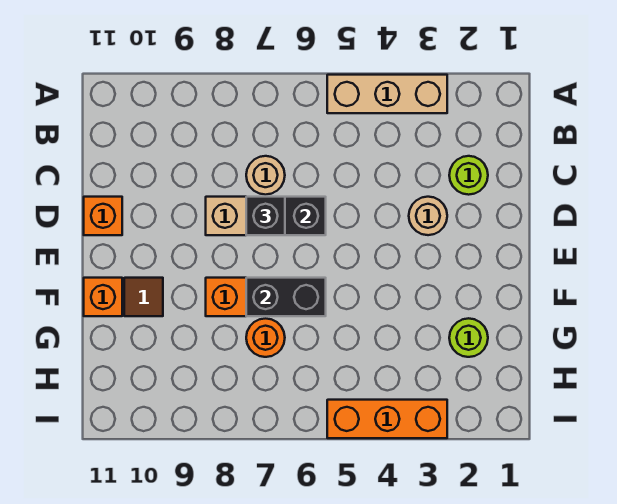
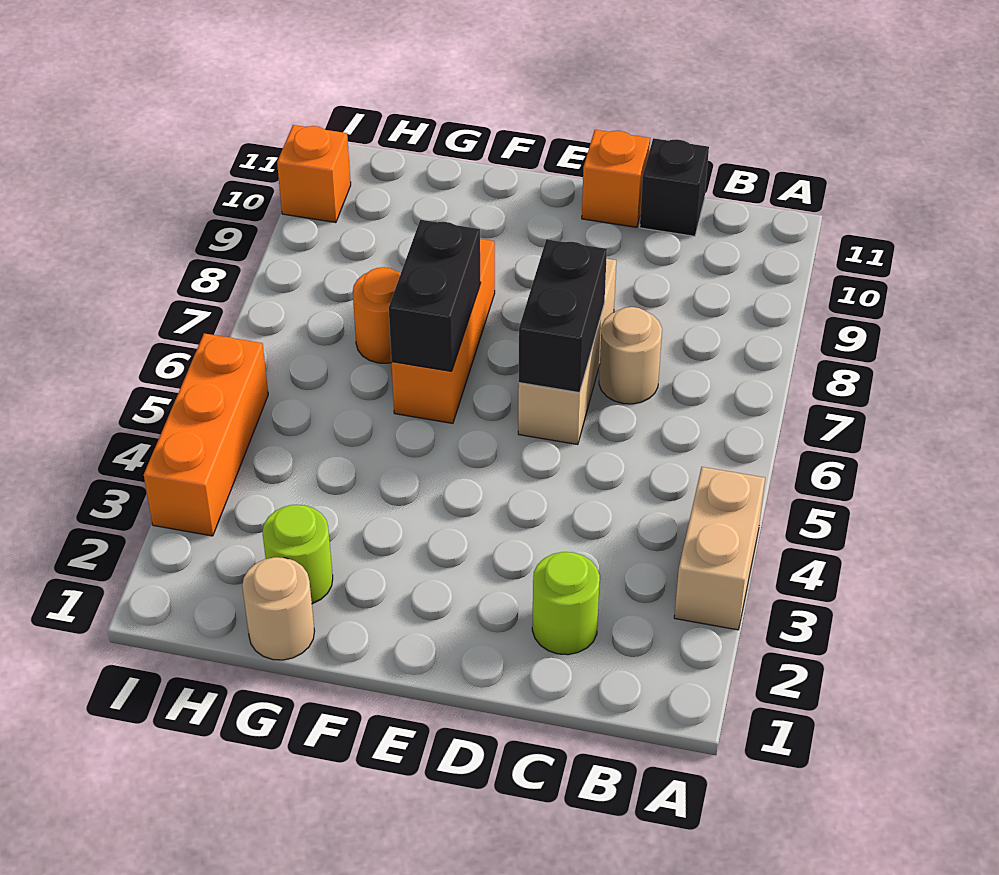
tan brick A3:A5 level 1 -> tan brick A3:A4 level 1
tan round brick D3 level 1 -> tan round brick G1 level 1
black brick D7 level 3 -> black brick C11 level 1
brown tile F10 level 1 -> none
orange brick F11 level 1 -> orange brick I10 level 1

